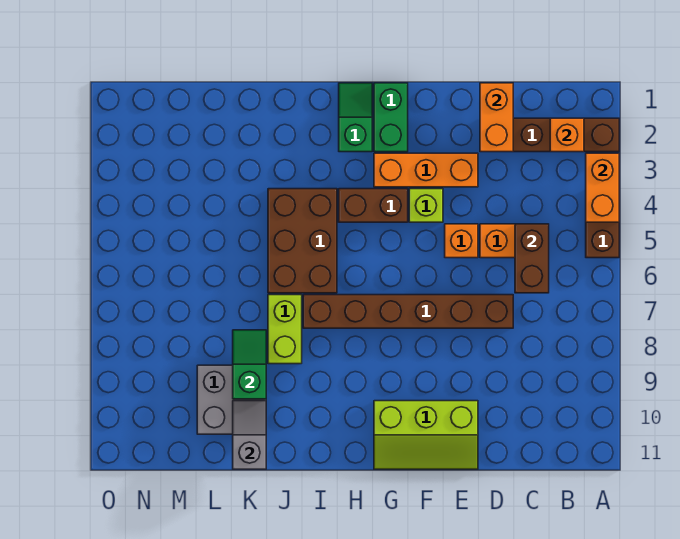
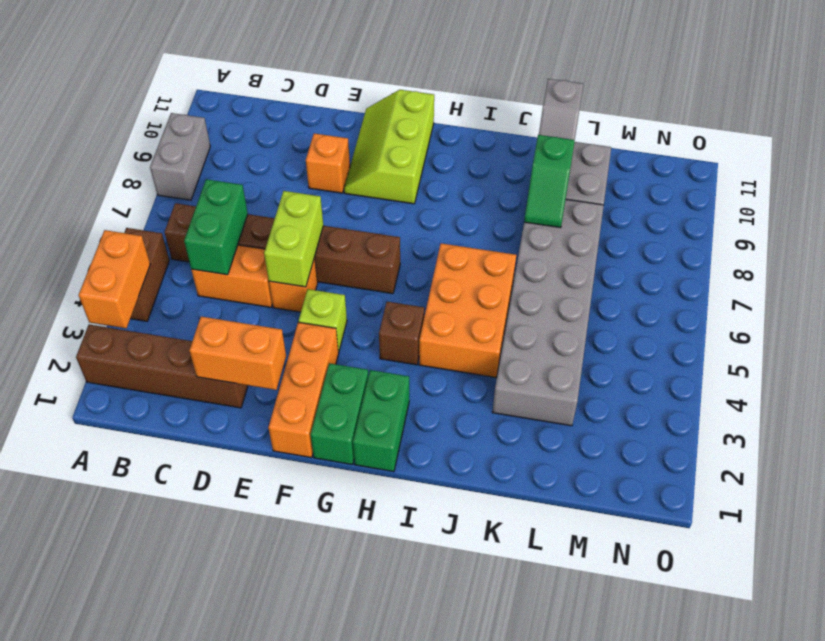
none -> grey brick A8:A9 level 1
orange brick B2 level 2 -> orange brick E9 level 1
brown brick C5:C6 level 2 -> green brick C5:C6 level 2
orange brick D1:D2 level 2 -> orange brick D2:E2 level 2
brown brick D7:I7 level 1 -> brown brick B6:G6 level 1
orange brick E3:G3 level 1 -> orange brick F1:F3 level 1
lime slope E10:G11 level 1 top 10 -> lime slope F9:G11 level 1 top G
brown brick G4:H4 level 1 -> brown brick H4 level 1
green slope H1:H2 level 1 top 2 -> green brick H1:H2 level 1
brown brick I4:J6 level 1 -> orange brick I4:J6 level 1
lime brick J7:J8 level 1 -> lime brick E5:E6 level 2
none -> grey brick K3:L8 level 1

